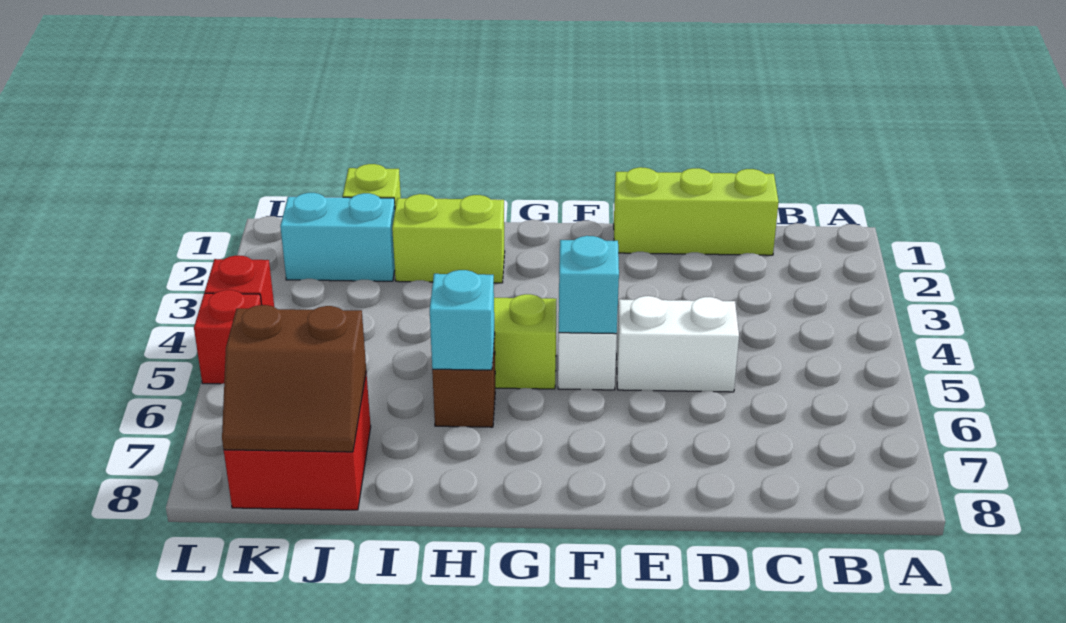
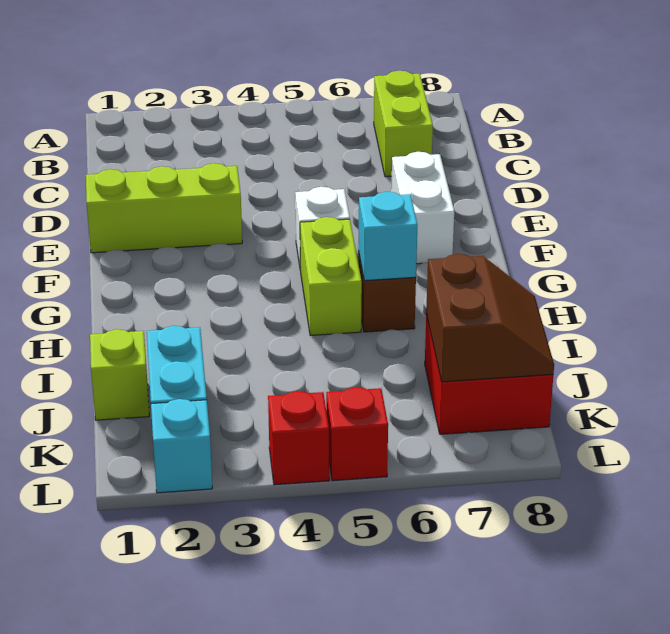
lime brick C1:E1 level 1 -> lime brick E1:E3 level 1
white brick D5:E5 level 1 -> white brick E7:F7 level 1
cyan brick F5 level 2 -> cyan brick L2 level 1
lime brick H2:I2 level 1 -> lime brick B7:C7 level 1

